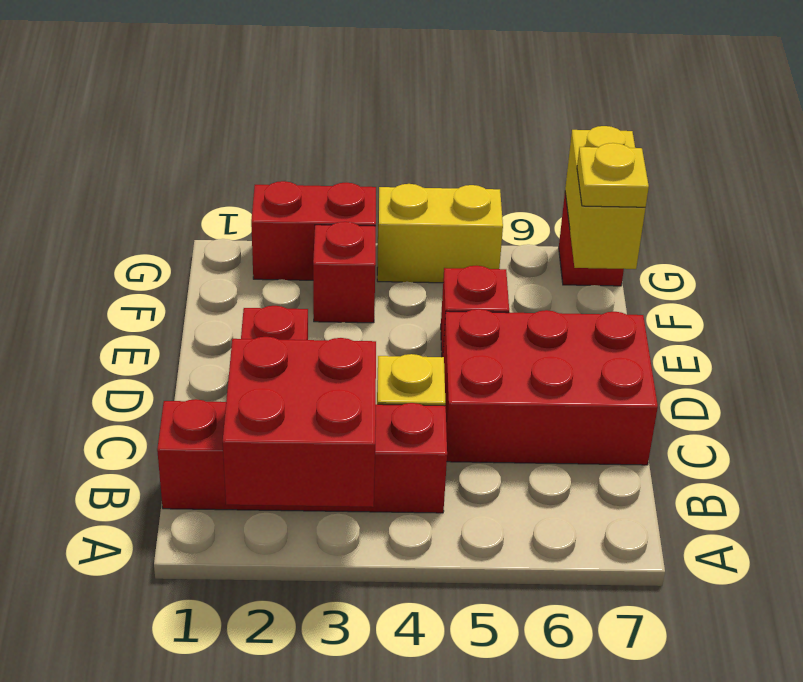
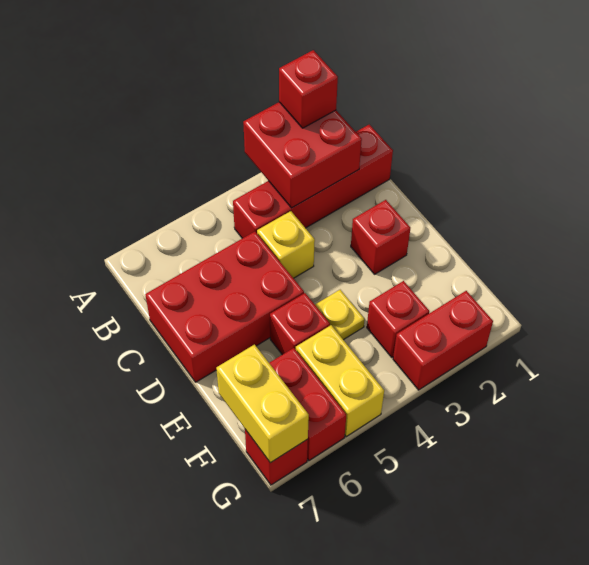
none -> red brick A2 level 3
none -> red brick F6:G6 level 1
yellow plate F7 level 3 -> yellow plate E4 level 1
yellow brick G4:G5 level 1 -> yellow brick F5:G5 level 1

